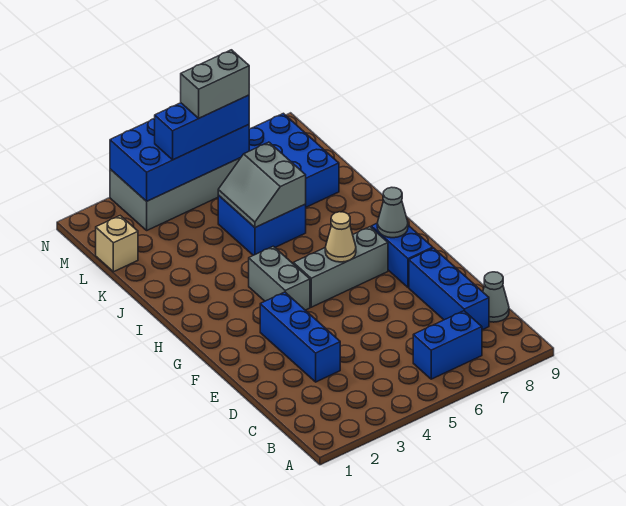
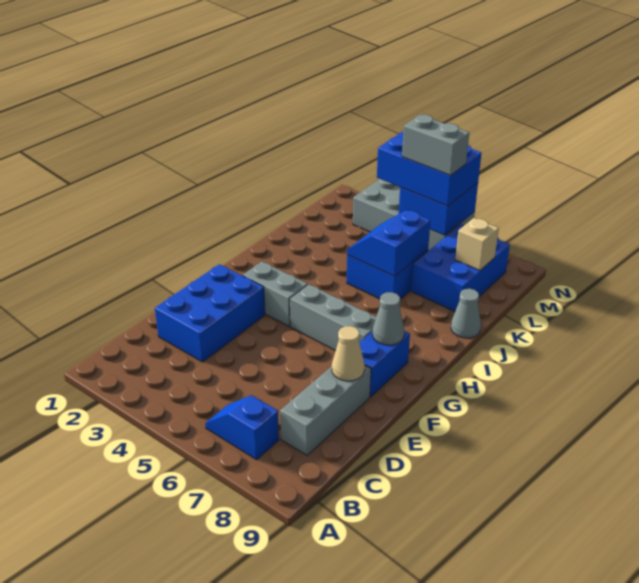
blue brick B6:B7 level 1 -> blue slope B6:B7 level 1 top 7
blue brick C8:E8 level 1 -> grey brick C8:E8 level 1
grey cone C9 level 1 -> grey cone J9 level 1
blue brick D3:F3 level 1 -> blue brick D2:F3 level 1
grey brick G4:H4 level 1 -> grey brick G3:G4 level 1
tan cone G6 level 2 -> tan cone E8 level 2
grey slope J5:K6 level 2 top 6 -> blue slope J5:K6 level 2 top 6
tan brick L1 level 1 -> tan brick L8 level 2
blue brick M3:N6 level 2 -> blue brick M5:N6 level 2
blue brick M4:M6 level 3 -> blue brick M4:N6 level 3

